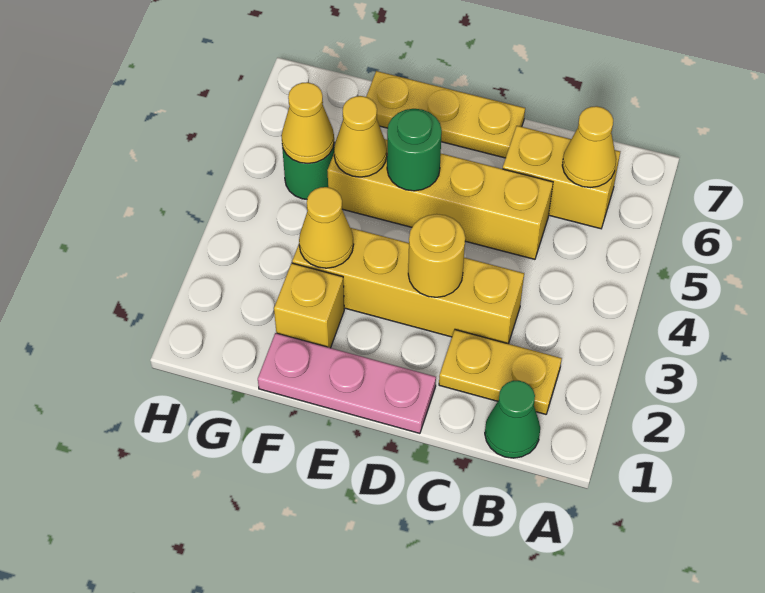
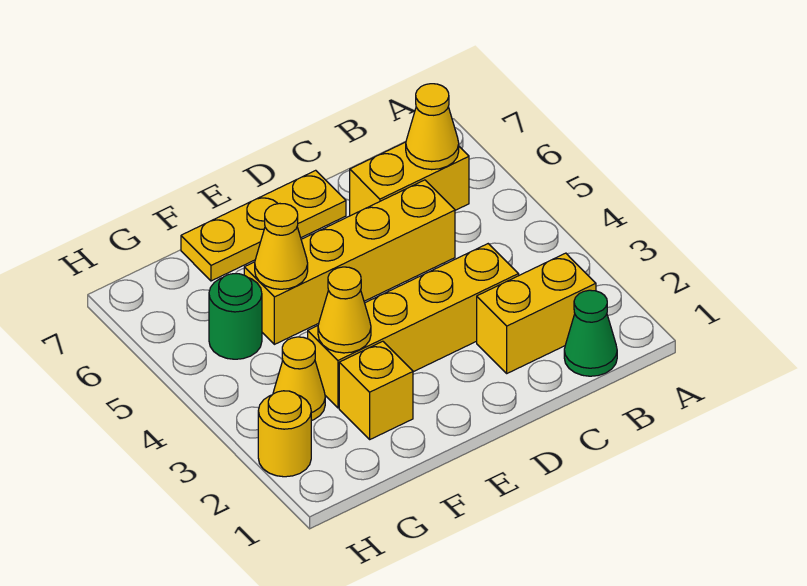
yellow plate B2:C2 level 1 -> yellow brick B2:C2 level 1
pink plate D1:F1 level 1 -> none
yellow round brick D3 level 2 -> yellow round brick H2 level 1
green round brick E5 level 2 -> none
yellow cone G5 level 2 -> yellow cone G3 level 1

